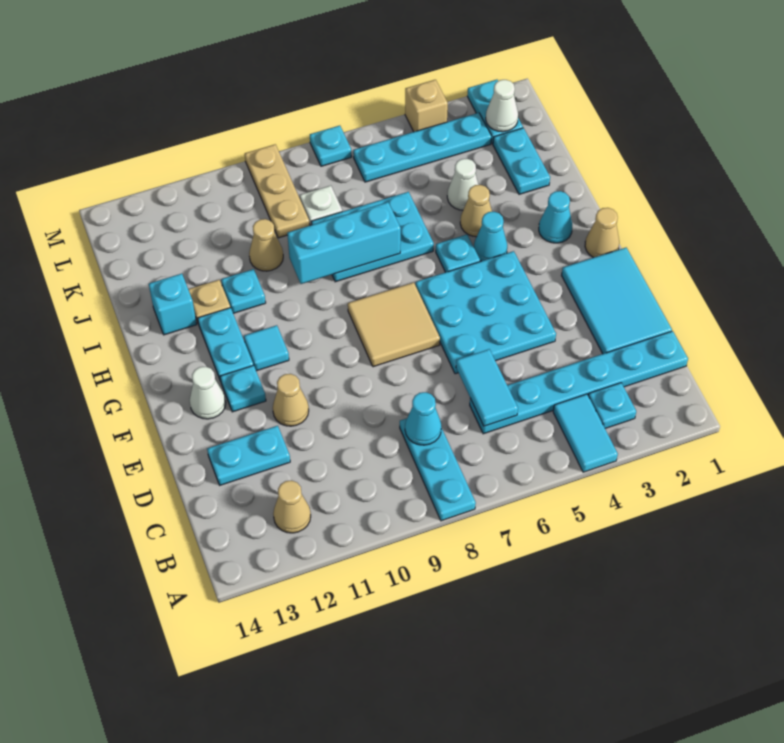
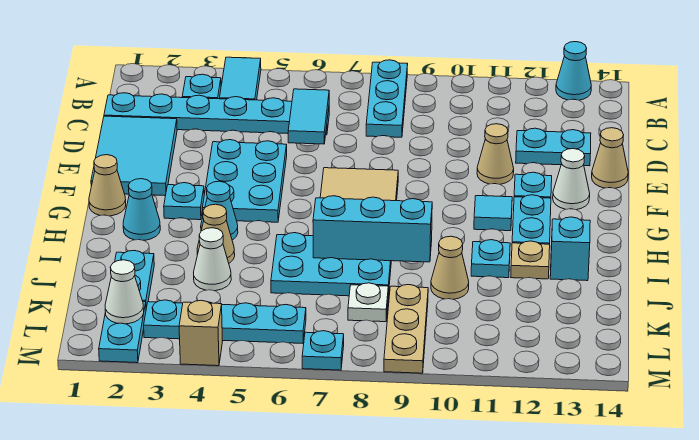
tan cone B12 level 1 -> tan cone E14 level 1
cyan cone C8 level 2 -> cyan cone A13 level 1
cyan plate E4:G6 level 1 -> cyan plate E4:G5 level 1
cyan plate H5 level 1 -> cyan plate G3 level 1

